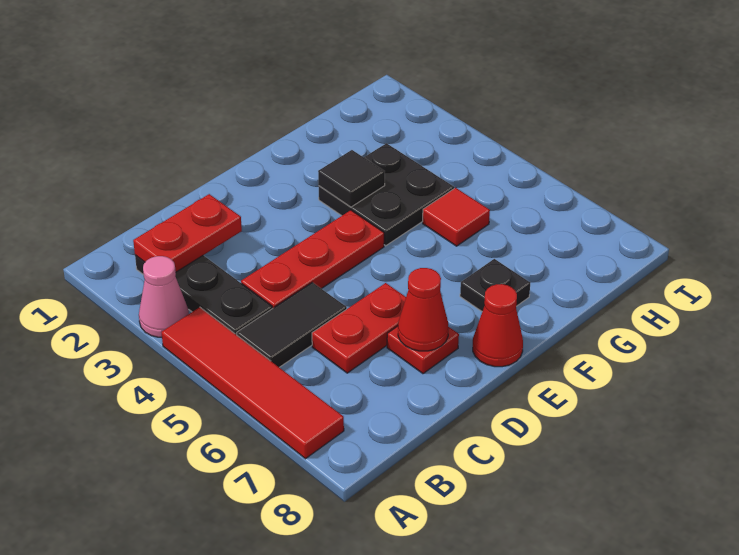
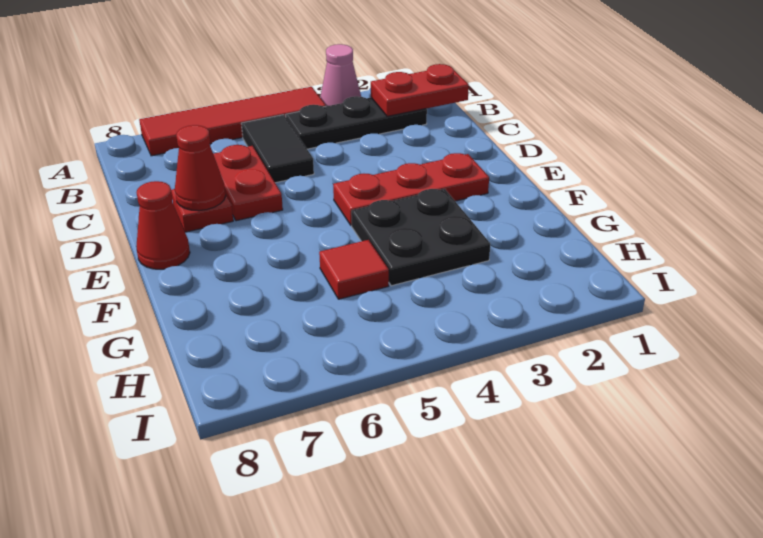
red plate B2:C2 level 2 -> red plate B1:B2 level 2
red plate C4:E4 level 1 -> red plate E2:E4 level 1
black tile F3 level 2 -> none
black plate F7 level 1 -> none

